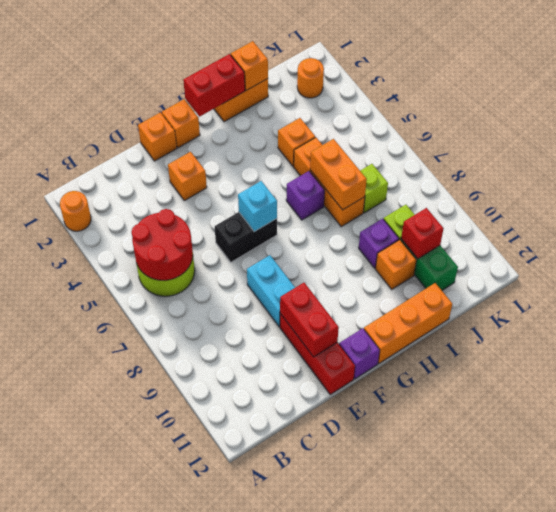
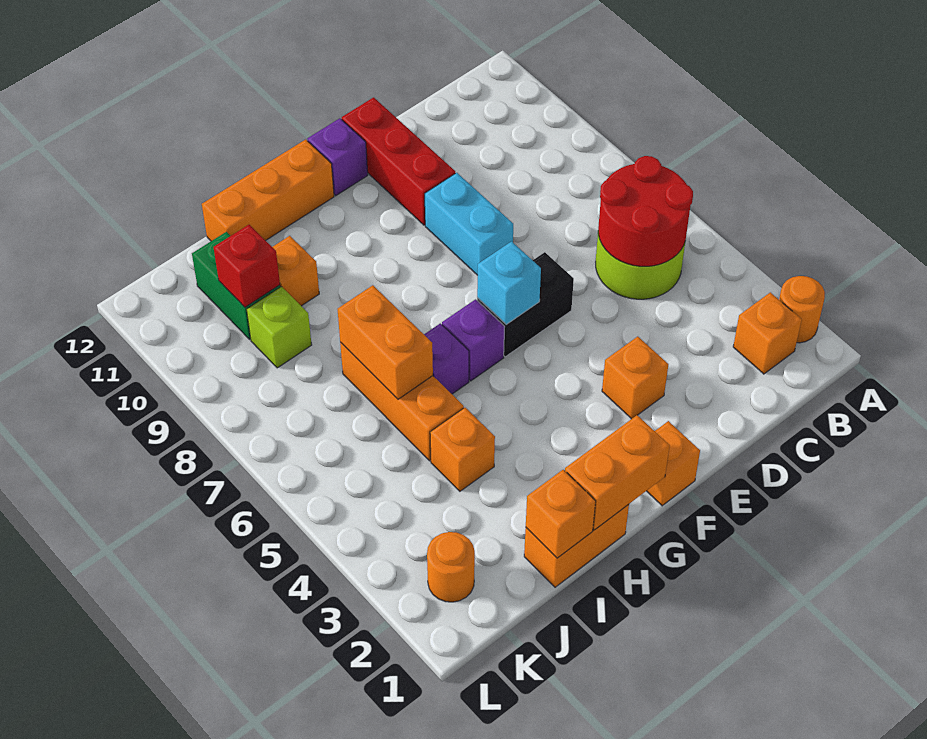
orange brick E1 level 1 -> orange brick B2 level 1
red brick E10:E11 level 2 -> none
red brick G1:H1 level 2 -> orange brick G1:H1 level 2
purple brick I9 level 1 -> purple brick G6 level 1
lime brick J7 level 1 -> none

